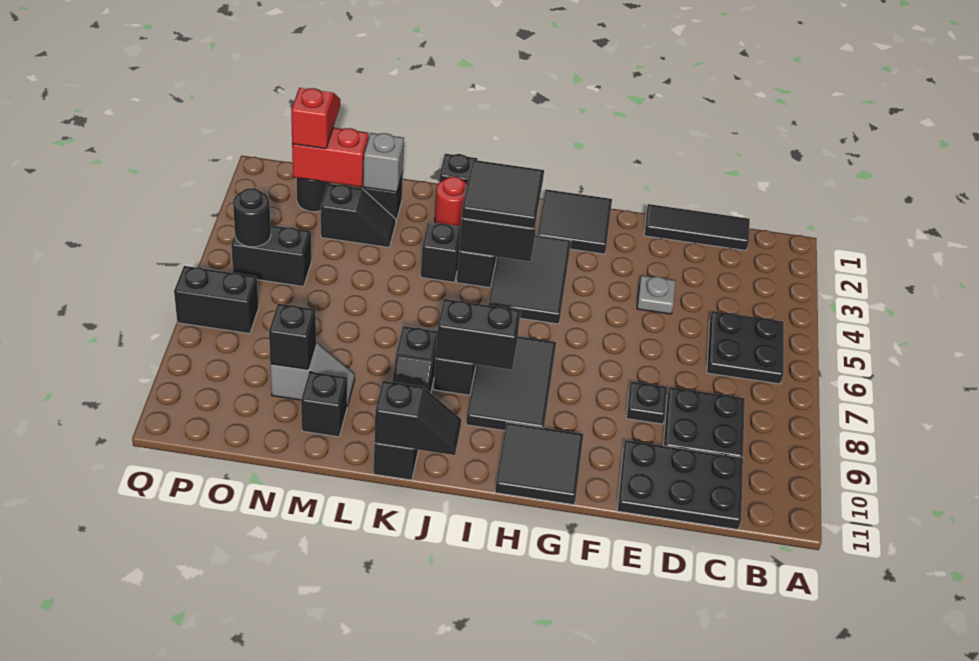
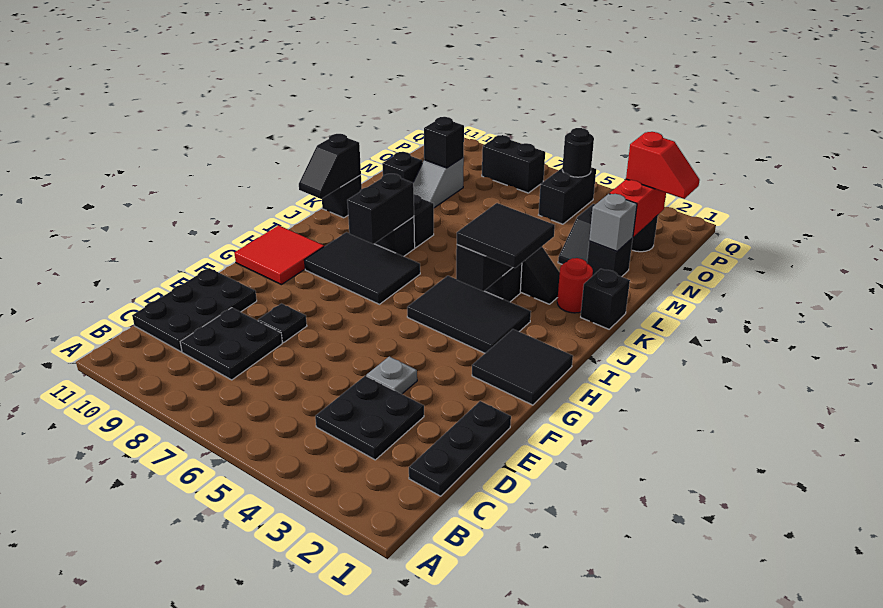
black plate B5:C6 level 1 -> black plate C3:D4 level 1
black tile C1:E1 level 1 -> black plate C1:E1 level 1
black tile G10:H11 level 1 -> red tile G10:H11 level 1
black brick P7:Q7 level 1 -> black brick P7:P8 level 1

